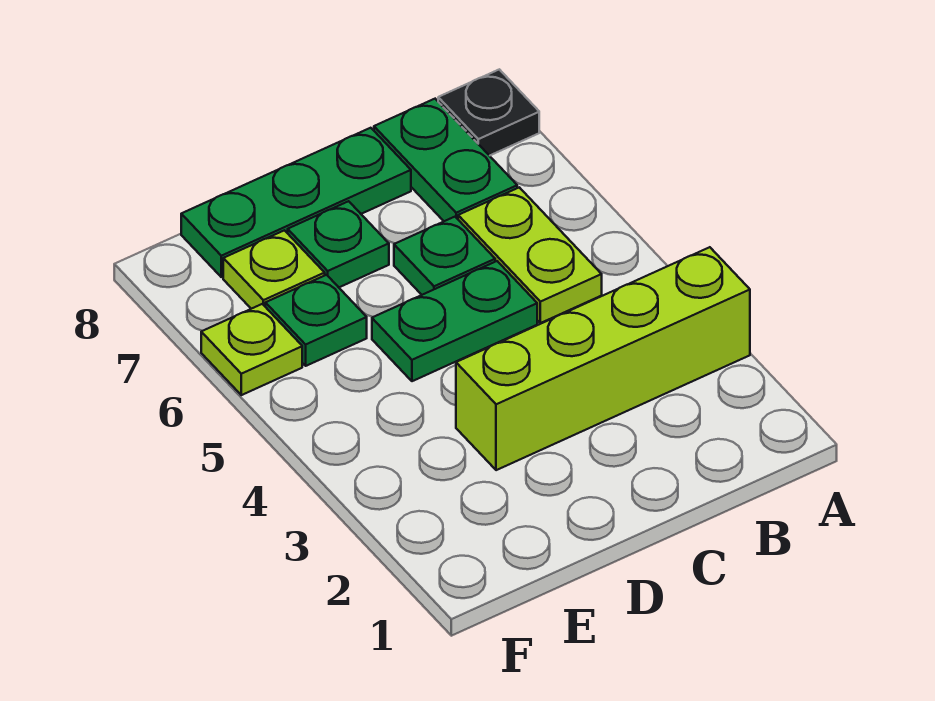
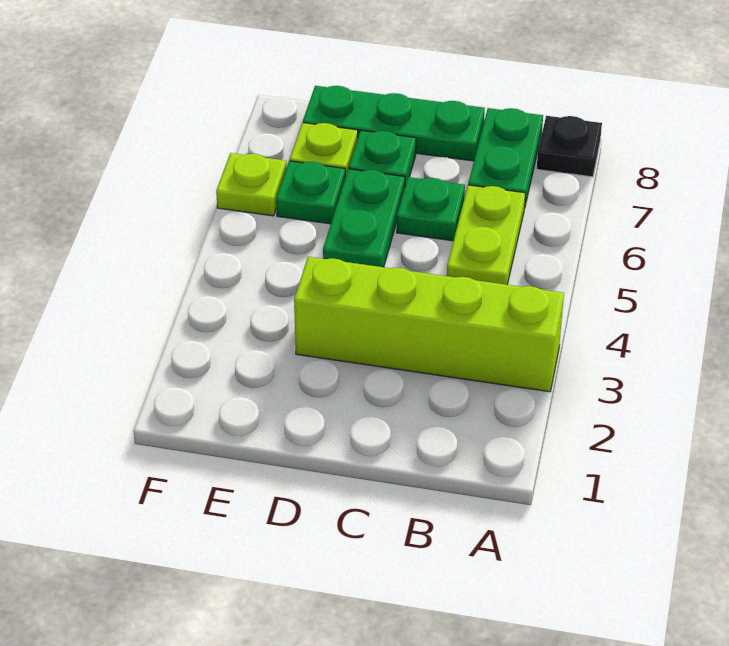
green plate C5:D5 level 1 -> green plate D5:D6 level 1

